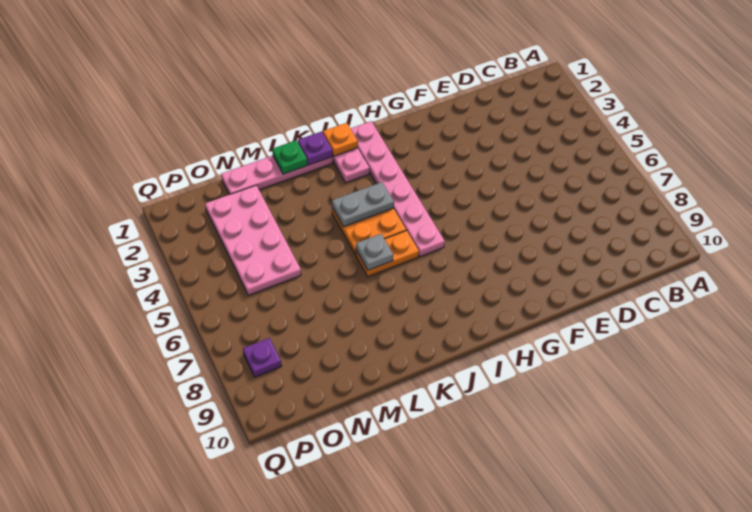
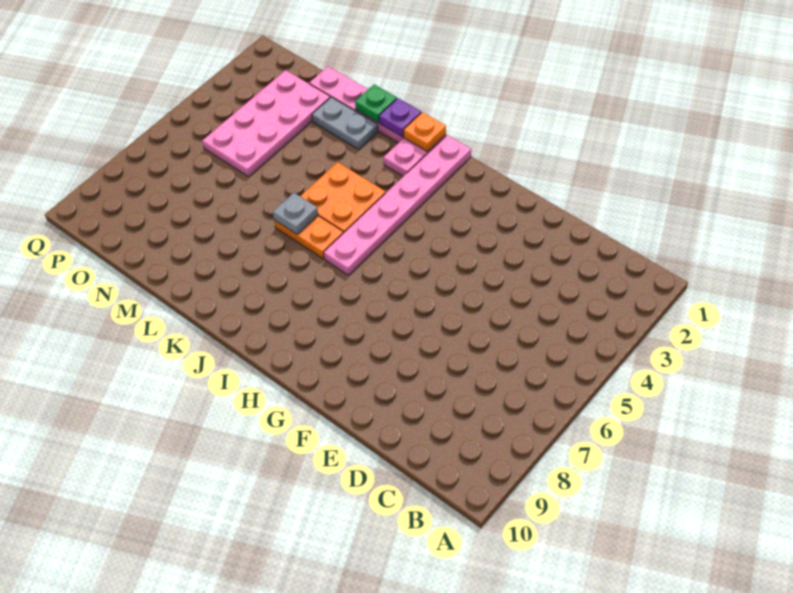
grey plate J4:K4 level 2 -> grey plate L2:M2 level 1
purple plate P8 level 1 -> none

